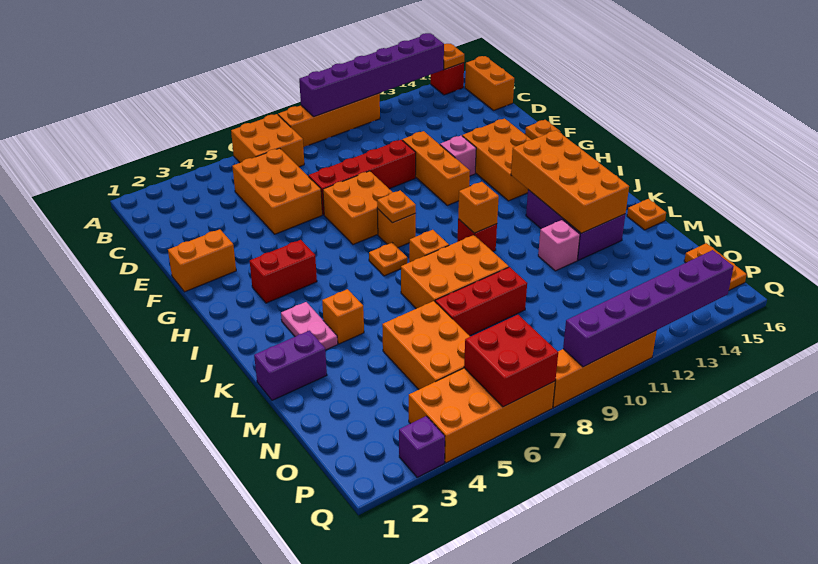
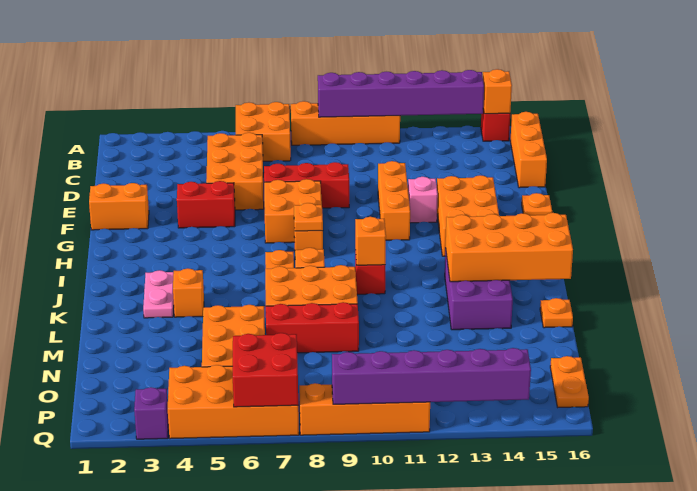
orange plate A15 level 2 -> orange brick A15 level 2
orange brick B16:C16 level 1 -> orange brick B16:D16 level 1
red brick E7:E10 level 1 -> red brick E7:E9 level 1
red brick H3:H4 level 1 -> red brick F4:F5 level 1
orange brick I13:L14 level 2 -> orange brick J13:K16 level 2
purple brick L1:L2 level 1 -> none
pink brick L12 level 1 -> none

